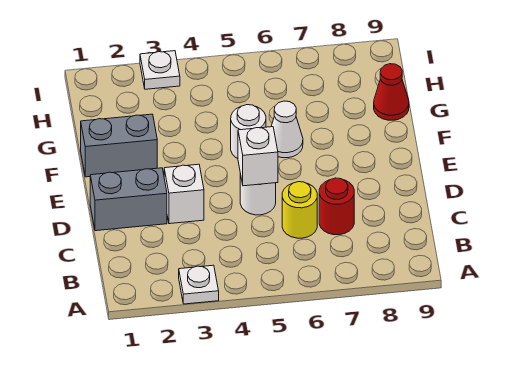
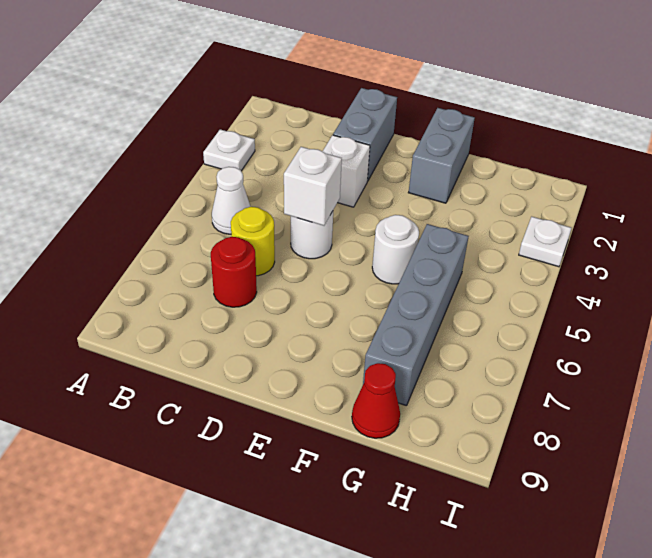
white cone F6 level 1 -> white cone B5 level 1
none -> grey brick G5:G8 level 1

